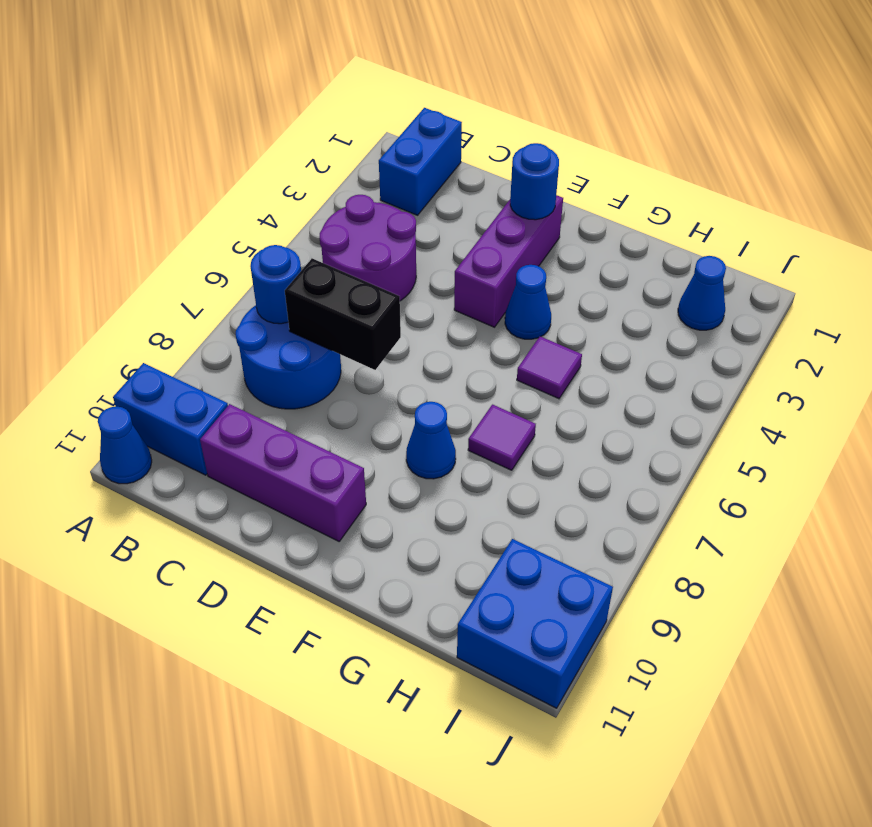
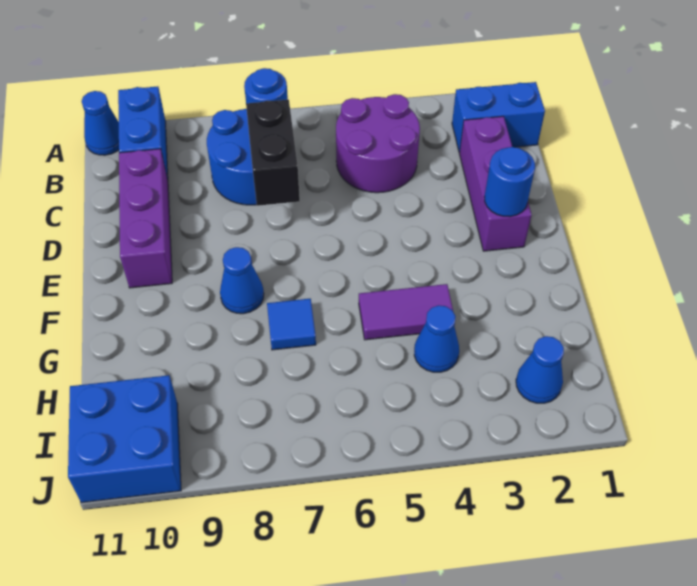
purple brick E2:E4 level 1 -> purple brick C2:E2 level 1
blue cone F4 level 1 -> blue cone H4 level 1
purple tile G5 level 1 -> purple tile G4:G5 level 1
purple tile G7 level 1 -> blue tile G7 level 1

